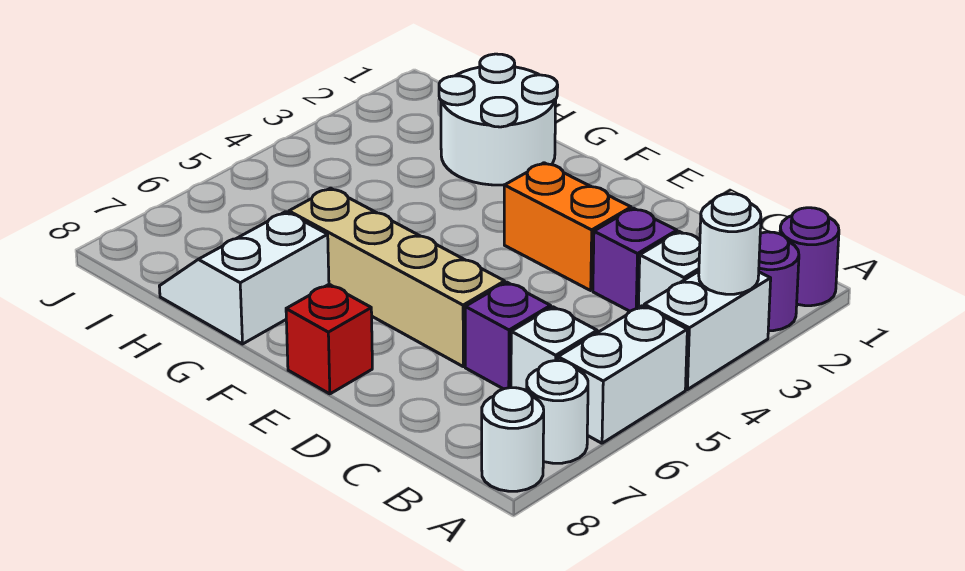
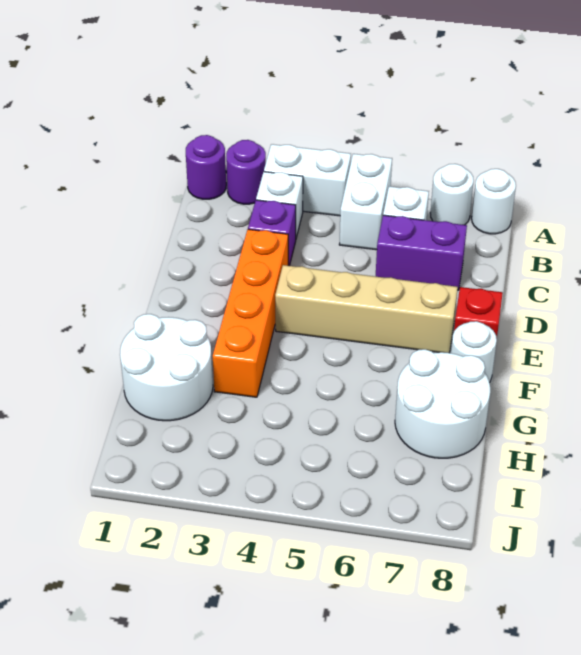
white round brick A3 level 2 -> white round brick F8 level 1
white brick A5:A6 level 1 -> white brick A5:B5 level 1
purple brick C6 level 1 -> purple brick C6:C7 level 1
orange brick D3:E3 level 1 -> orange brick D3:G3 level 1
tan brick D6:G6 level 1 -> tan brick E4:E7 level 1
white slope G7:H8 level 1 top G -> white round brick G7:H8 level 1

